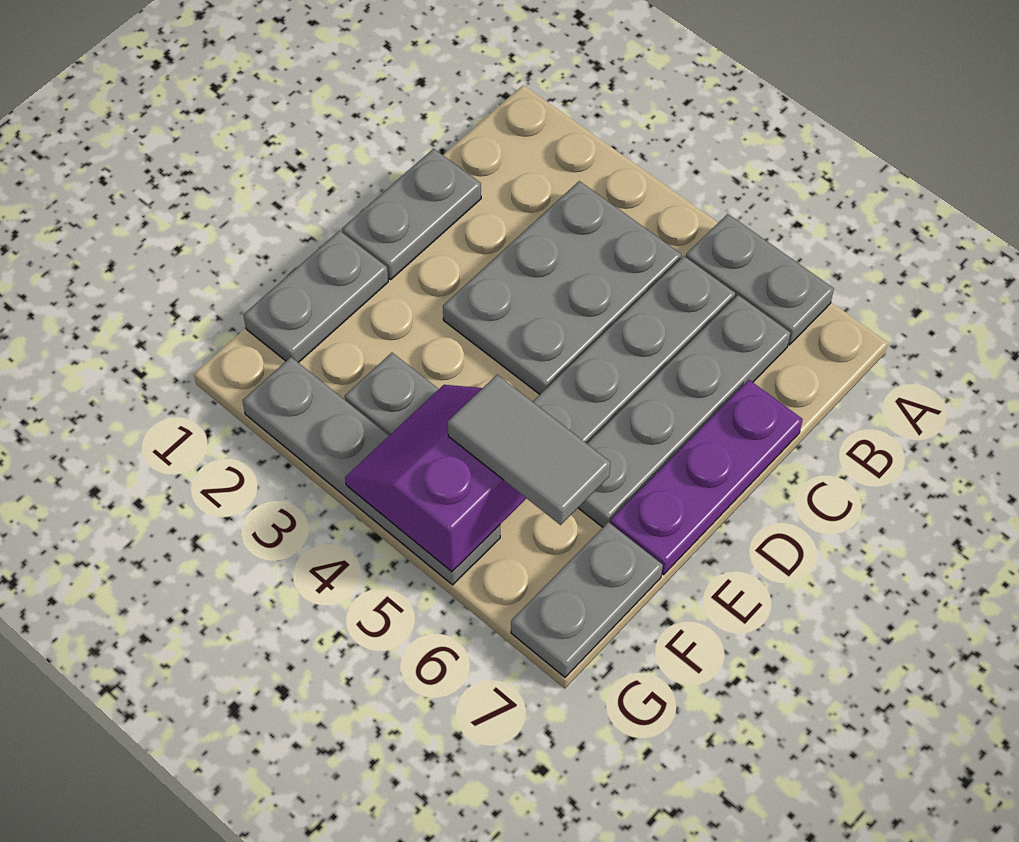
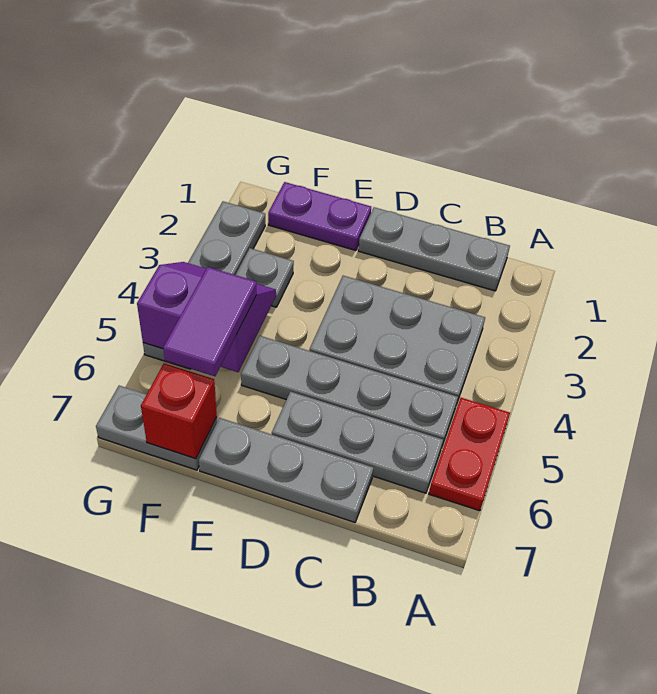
grey plate A5:A6 level 1 -> red plate A5:A6 level 1
grey plate B6:E6 level 1 -> grey plate B6:D6 level 1
grey plate C1:D1 level 1 -> grey plate B1:D1 level 1
purple plate C7:E7 level 1 -> grey plate C7:E7 level 1
grey plate E1:F1 level 1 -> purple plate E1:F1 level 1
grey tile F5:F6 level 3 -> purple tile F5:F6 level 3
none -> red brick F7 level 2

